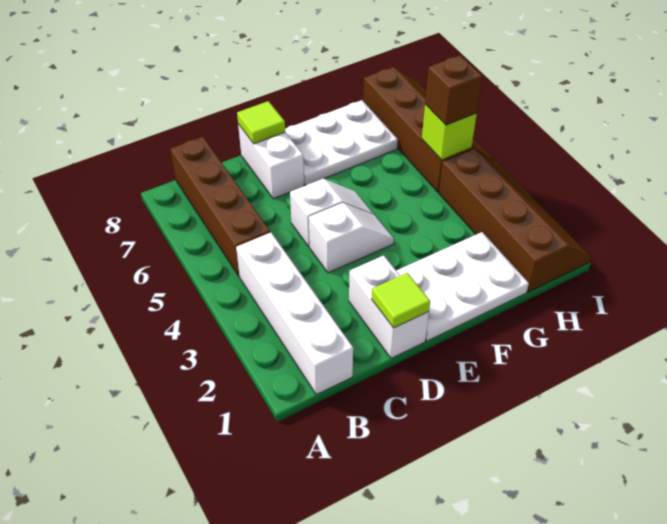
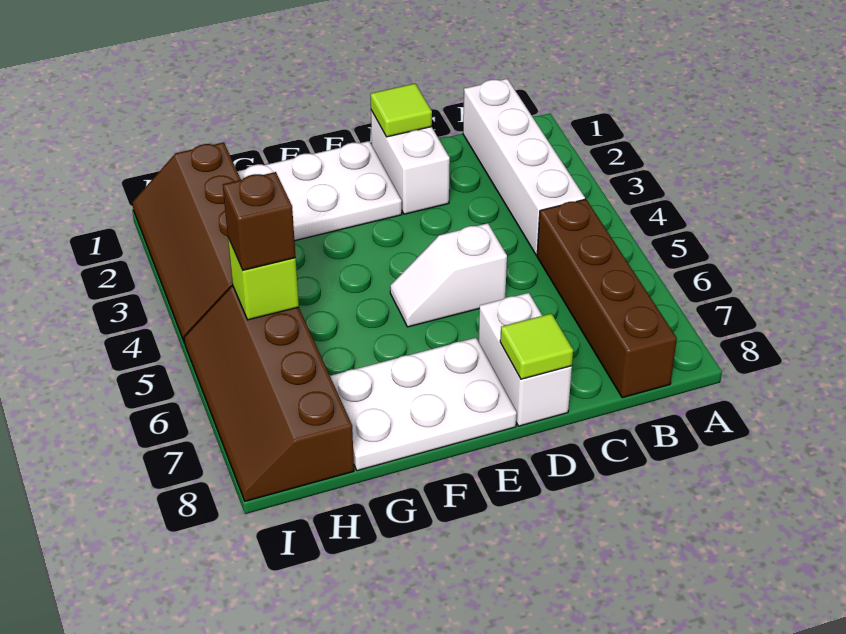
white slope D4:E4 level 1 top D -> none

